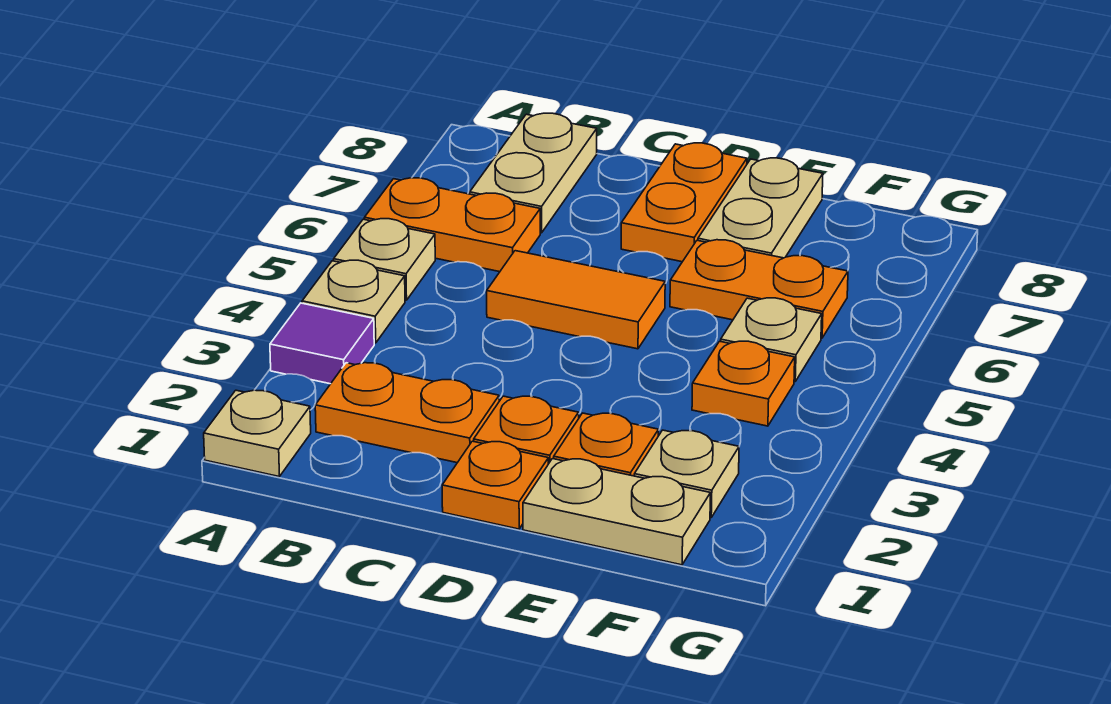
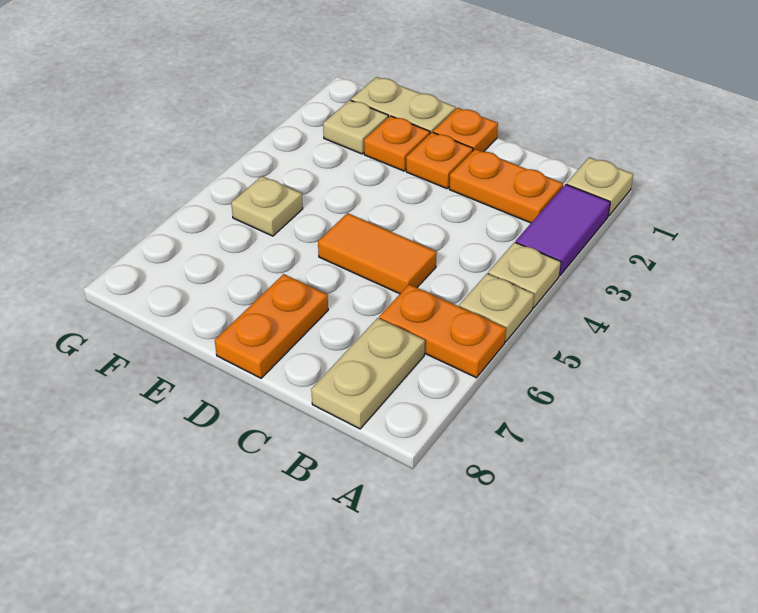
purple tile A3 level 1 -> purple tile A2:A3 level 1
orange plate E6:F6 level 1 -> none
tan plate E7:E8 level 1 -> none
orange plate F4 level 1 -> none

